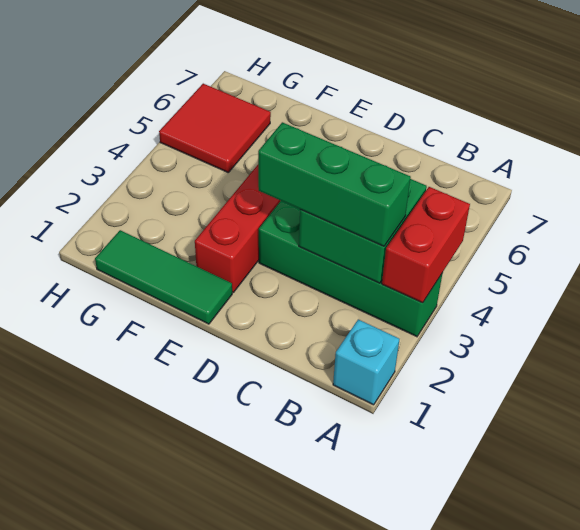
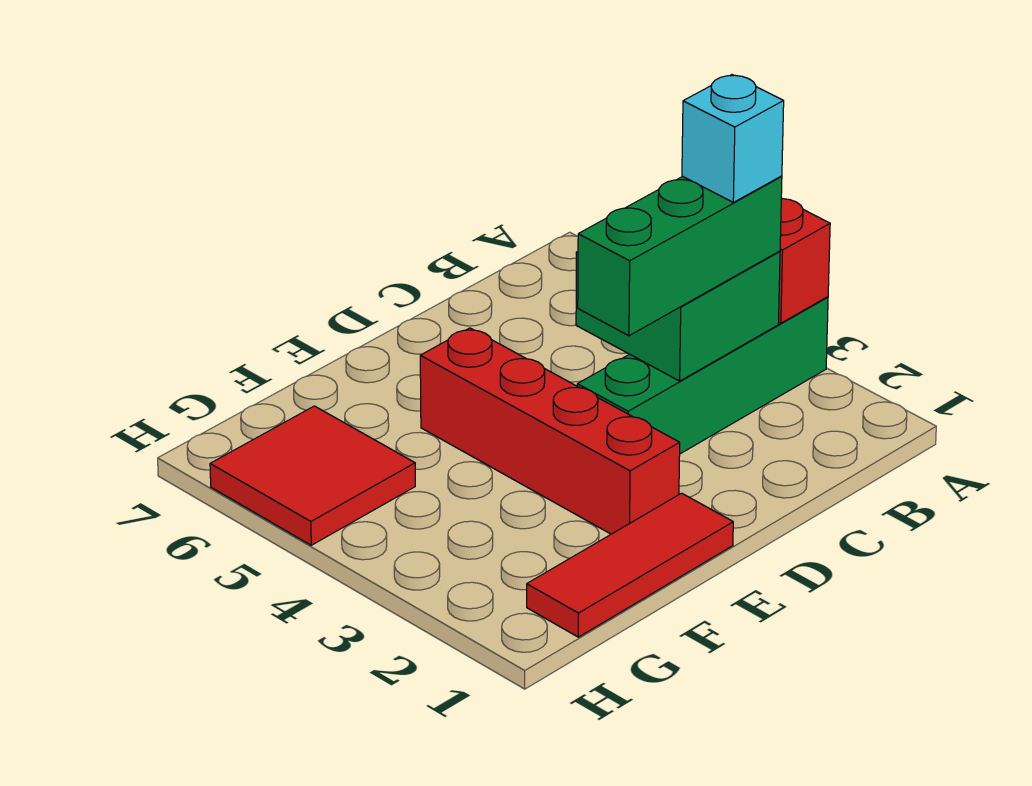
cyan brick A1 level 1 -> cyan brick B3 level 4
green tile E1:G1 level 1 -> red tile E1:G1 level 1

